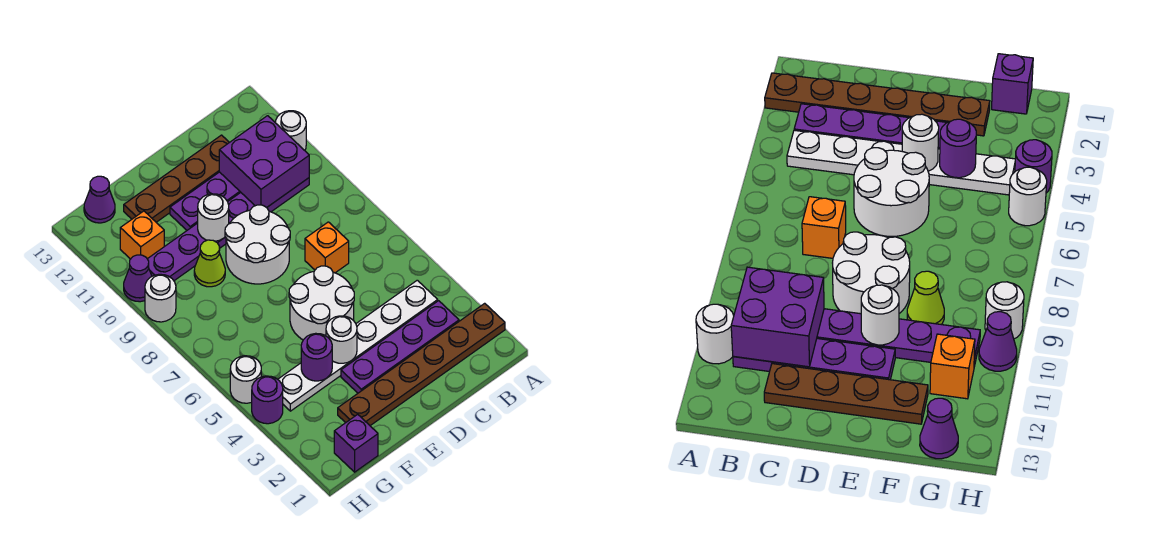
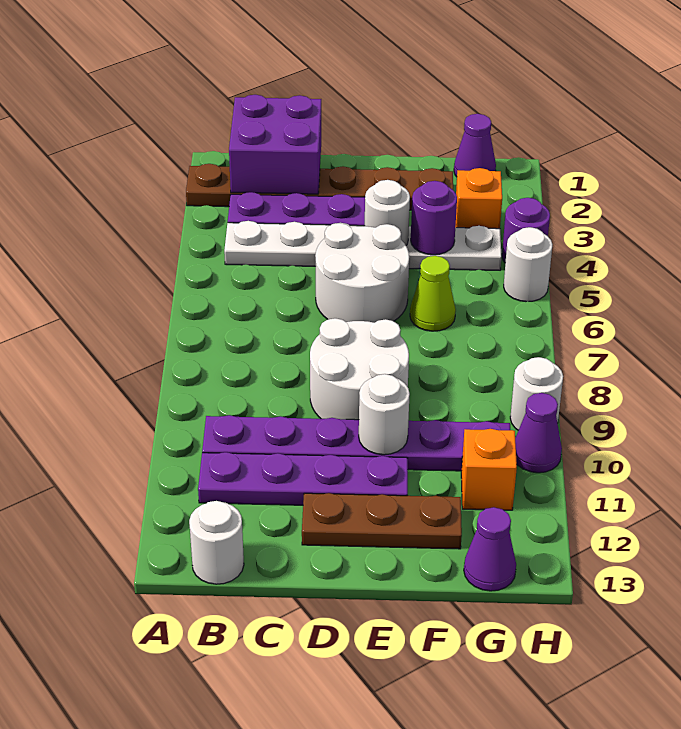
white round brick A11 level 1 -> white round brick B13 level 1
purple brick B10:C11 level 2 -> purple brick B1:C2 level 2
orange brick C7 level 1 -> orange brick G3 level 1
brown plate C12:F12 level 1 -> brown plate D12:F12 level 1
lime cone F9 level 1 -> lime cone F6 level 1
purple brick G1 level 1 -> purple cone G1 level 1

